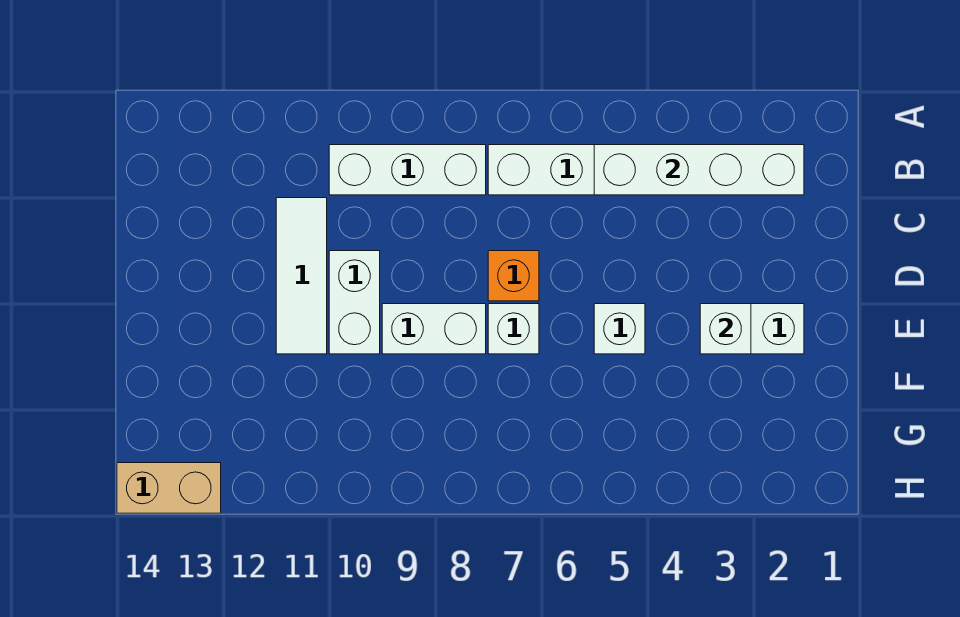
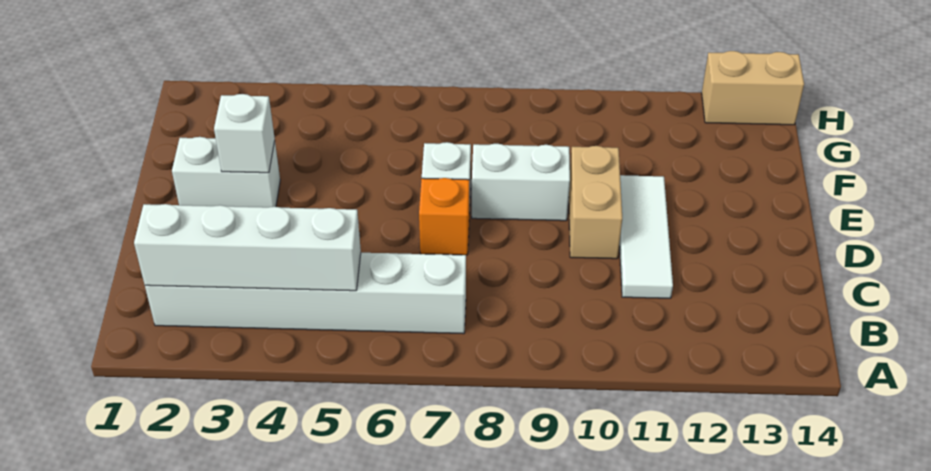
white brick B8:B10 level 1 -> none
white brick D10:E10 level 1 -> tan brick D10:E10 level 1
white brick E5 level 1 -> none

